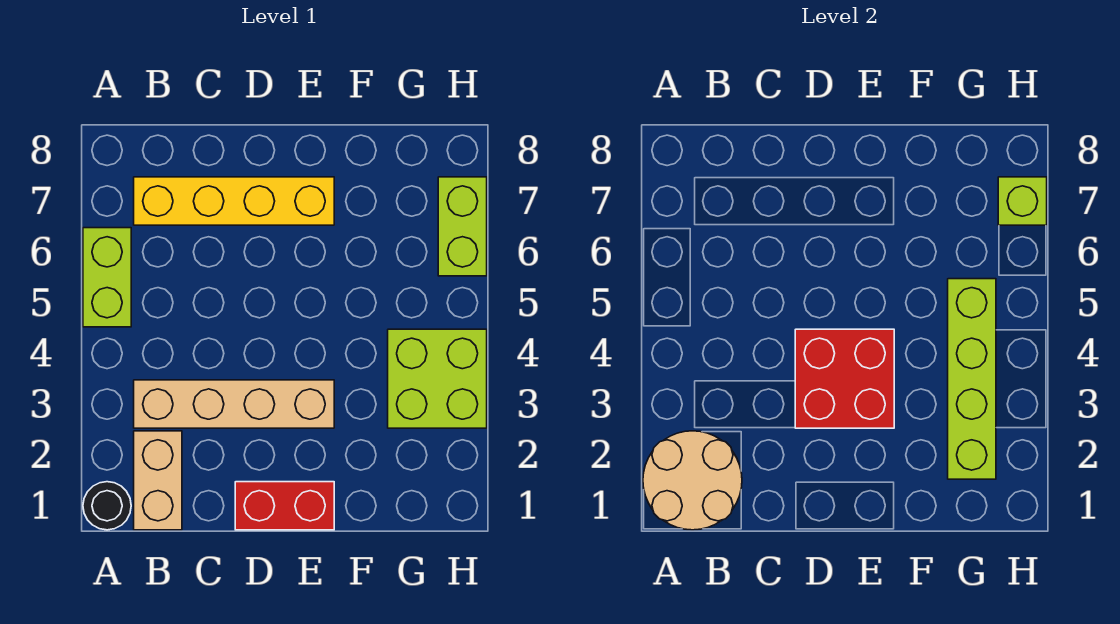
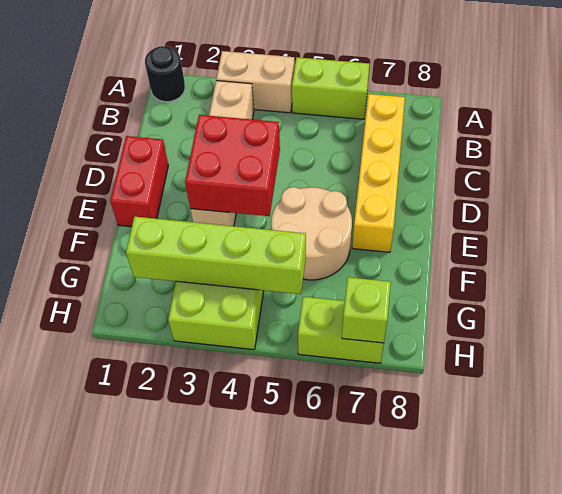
tan round brick A1:B2 level 2 -> tan round brick E5:F6 level 1
tan brick B1:B2 level 1 -> tan brick A3:A4 level 1

